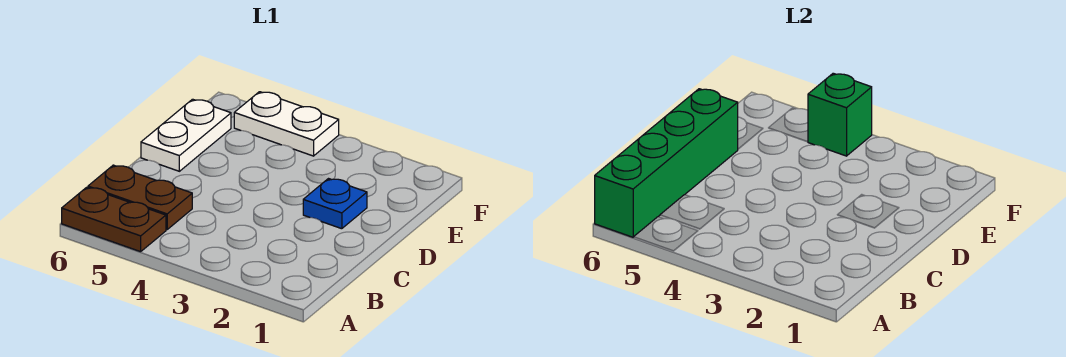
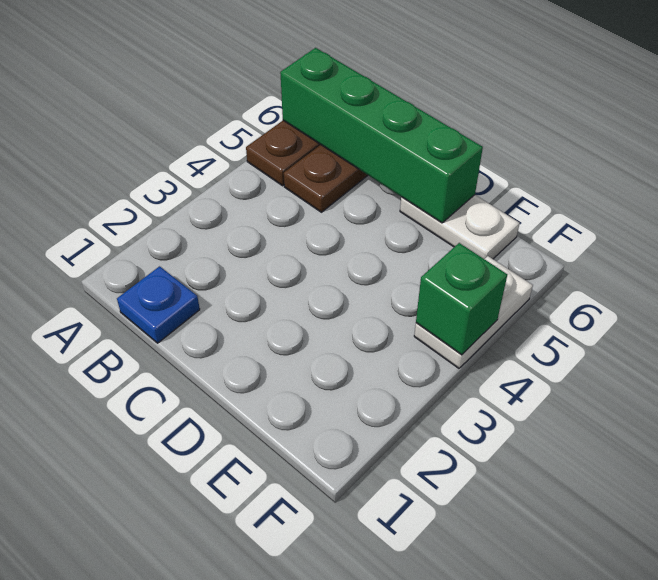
blue plate D2 level 1 -> blue plate B1 level 1

